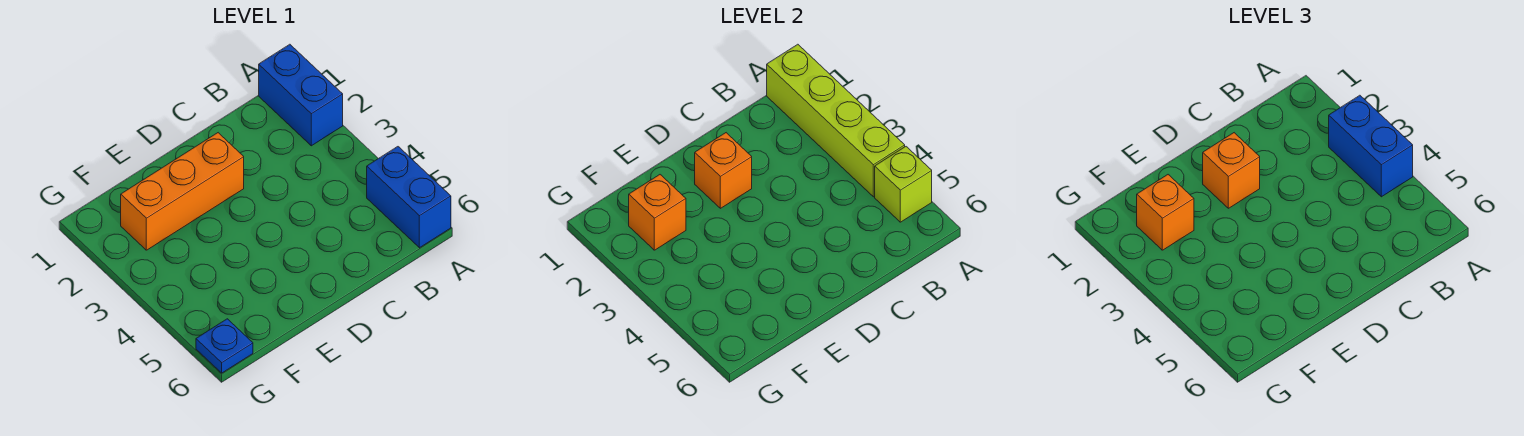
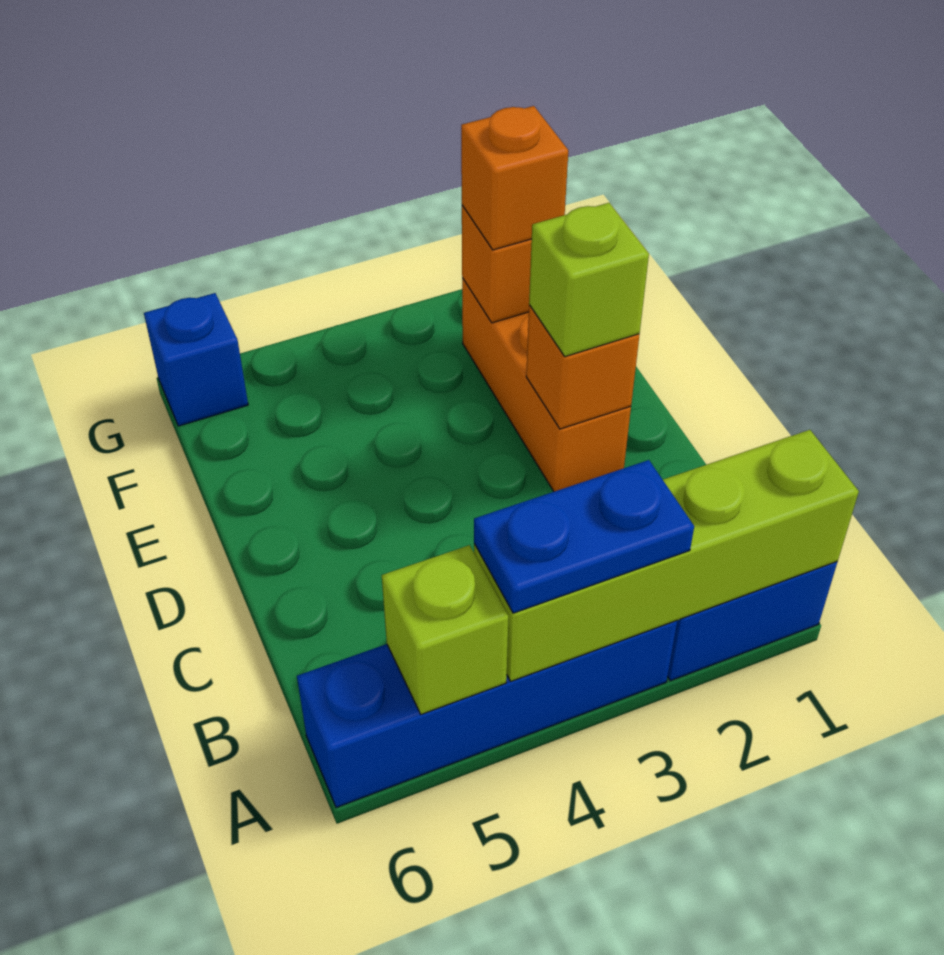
blue brick A3:A4 level 3 -> blue plate A3:A4 level 3
blue brick A5:A6 level 1 -> blue brick A3:A6 level 1
orange brick D2 level 3 -> lime brick D2 level 3
blue plate G6 level 1 -> blue brick G6 level 1

